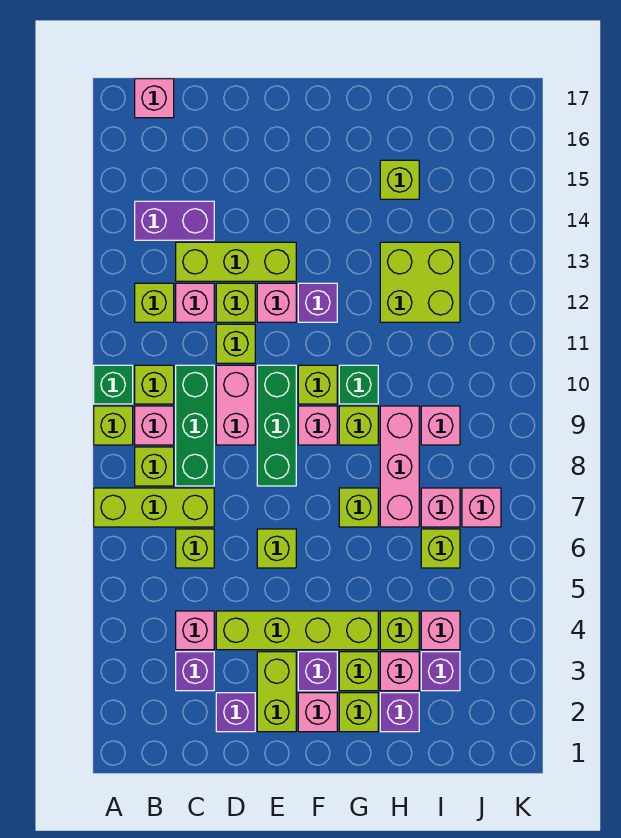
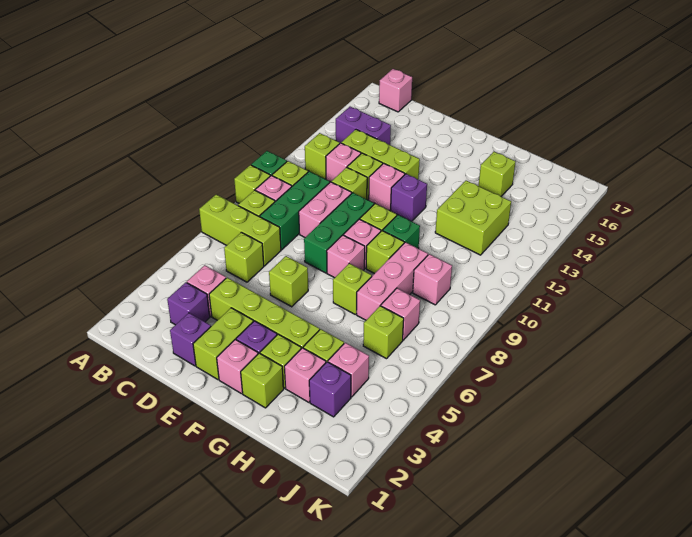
purple brick H2 level 1 -> none
pink brick J7 level 1 -> pink brick F8 level 1

